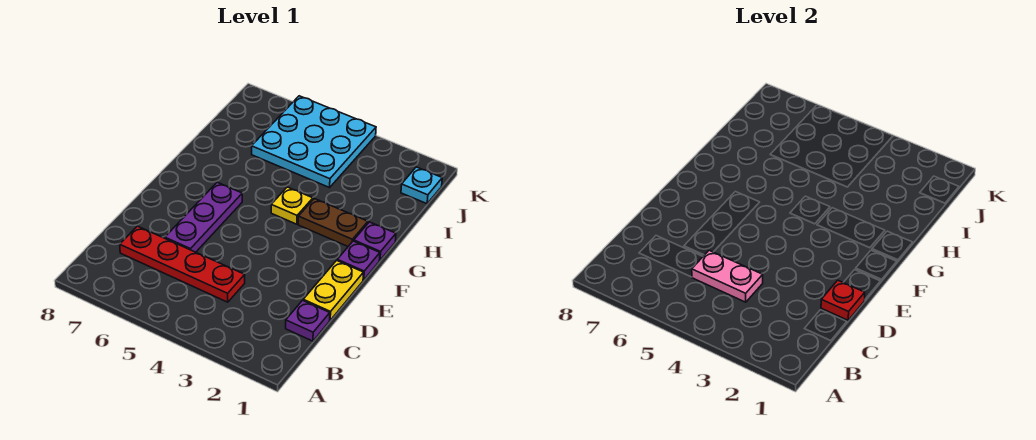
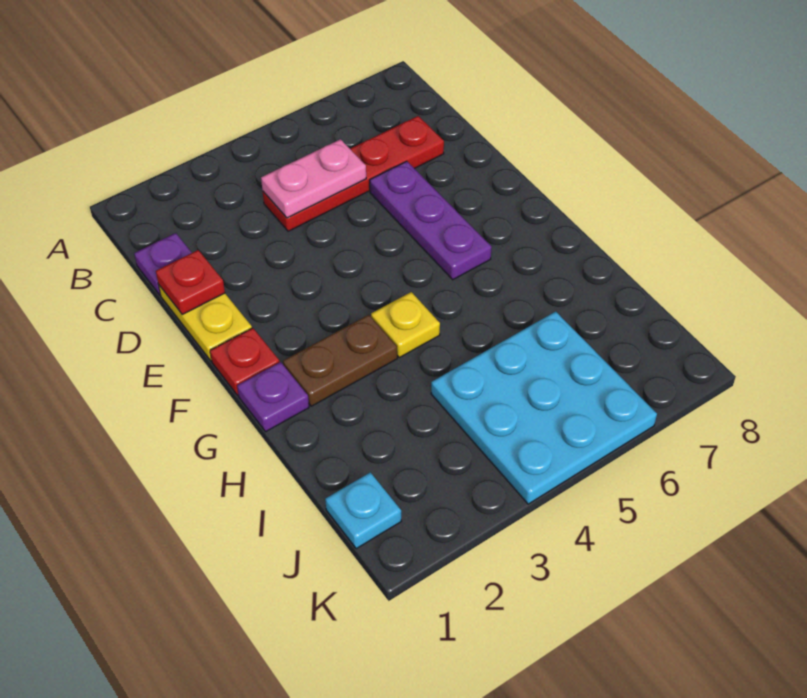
purple plate F1 level 1 -> red plate F1 level 1

